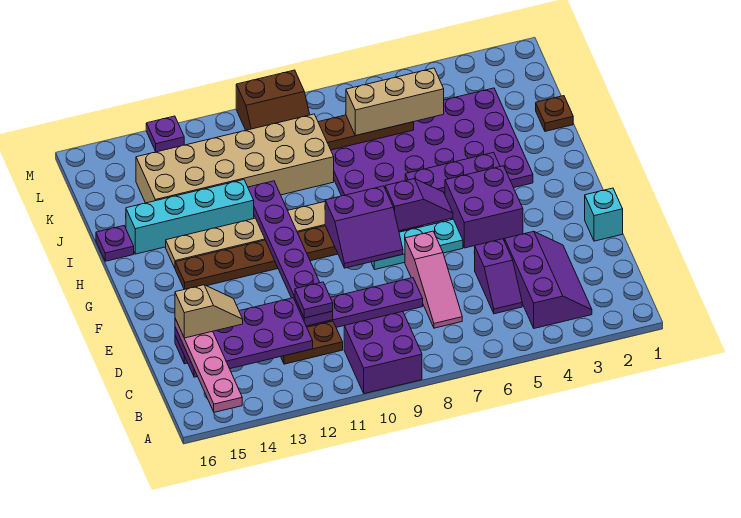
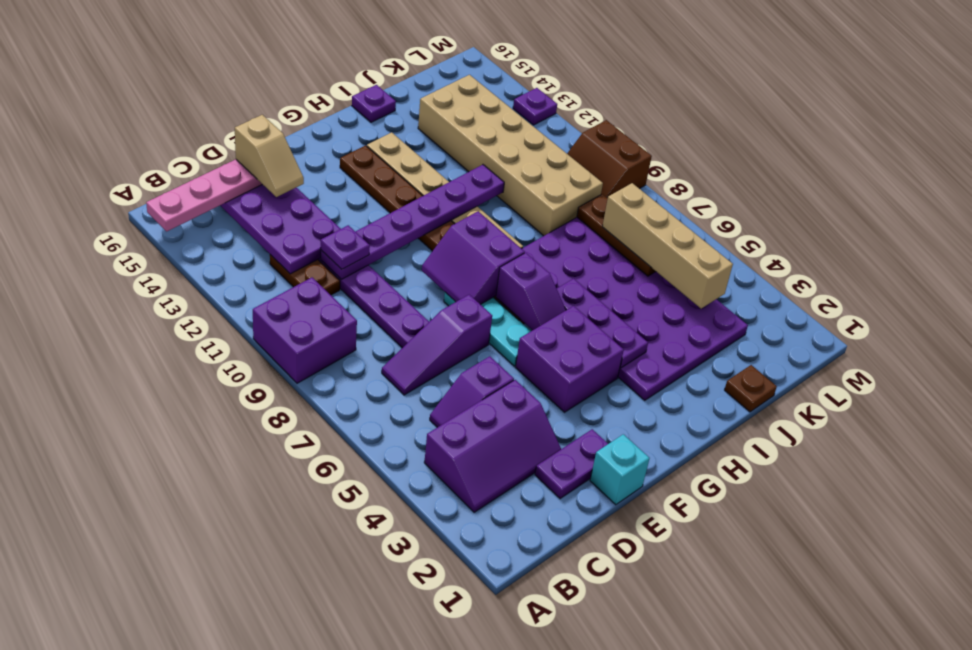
pink slope C7:E7 level 1 top E -> purple slope C7:E7 level 1 top E
none -> purple plate D2:E2 level 1
cyan brick I12:I15 level 1 -> none
tan brick K5:K7 level 3 -> tan brick K4:K7 level 3

